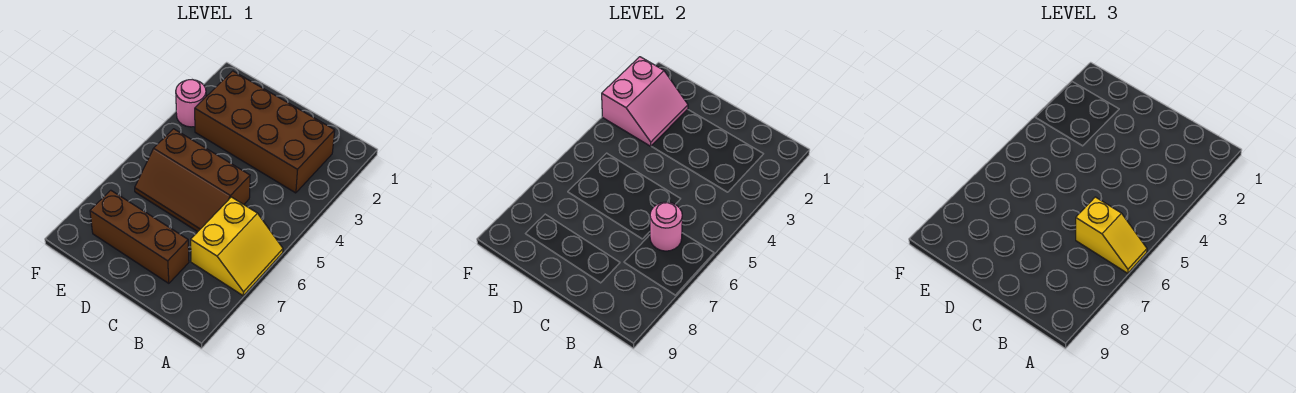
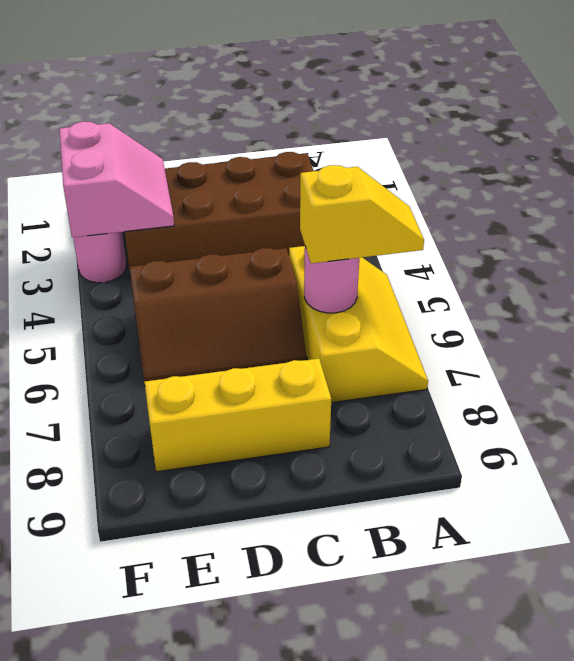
yellow slope A6:B7 level 1 top B -> yellow slope A5:B7 level 1 top B
brown brick C8:E8 level 1 -> yellow brick C8:E8 level 1

